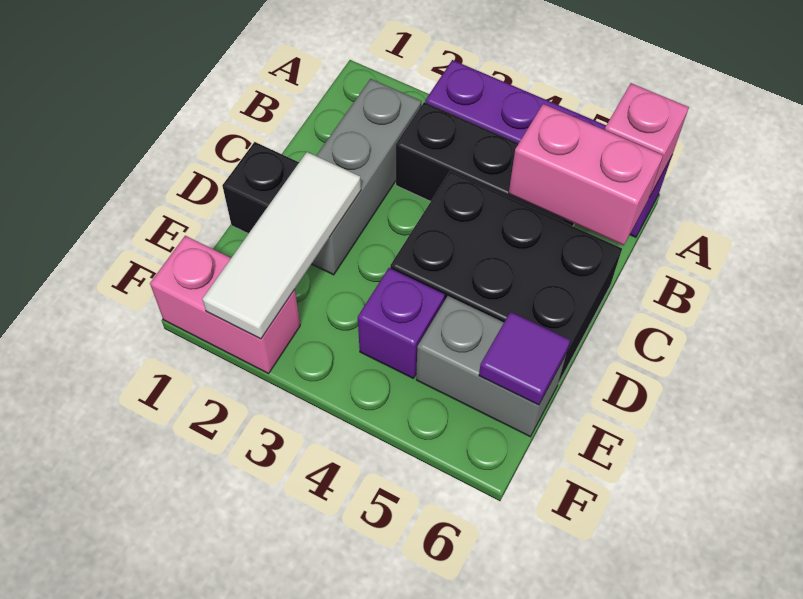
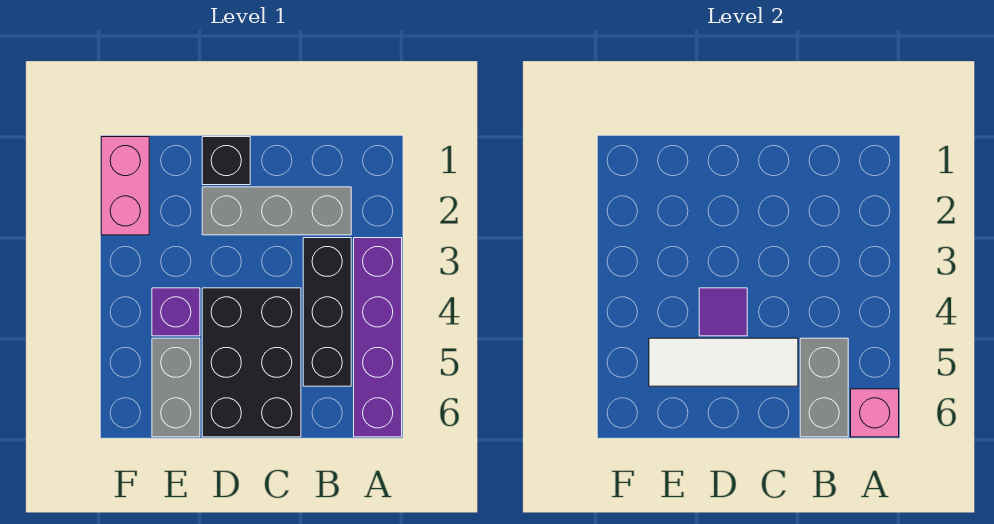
pink brick B5:B6 level 2 -> grey brick B5:B6 level 2
white tile D2:F2 level 2 -> white tile C5:E5 level 2
purple tile E6 level 2 -> purple tile D4 level 2

